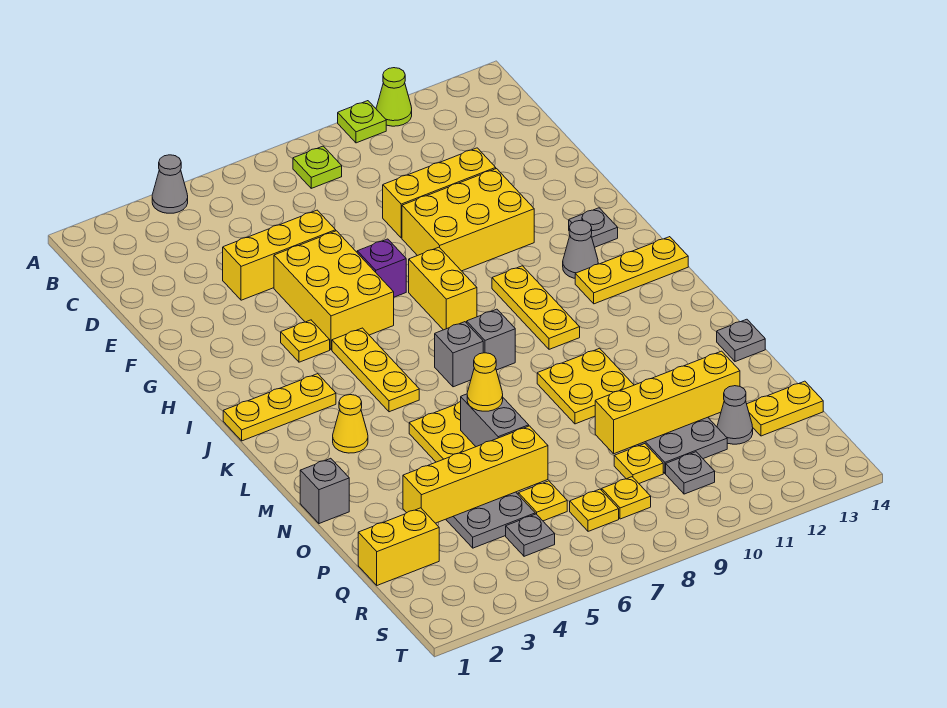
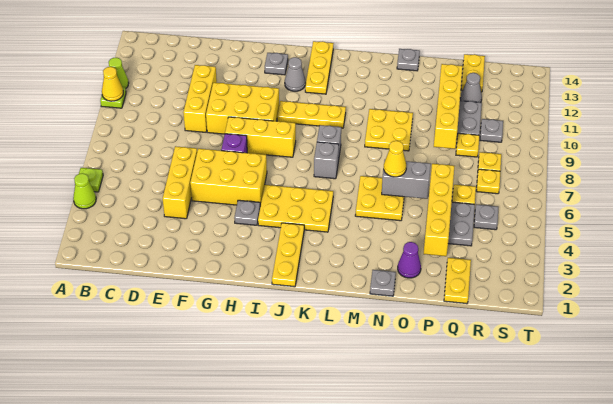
grey cone A4 level 1 -> lime cone A4 level 1
lime plate B8 level 1 -> lime plate A5 level 1
yellow brick F9:G11 level 1 -> yellow brick F9:H10 level 1
yellow plate H4 level 1 -> grey plate H4 level 1
yellow brick H8:I8 level 1 -> yellow brick G8:I8 level 1
yellow plate I5:K5 level 1 -> yellow plate I4:K5 level 1
yellow cone L3 level 1 -> yellow cone A10 level 2
grey brick N1 level 1 -> grey plate N1 level 1
none -> purple cone O2 level 1
yellow brick Q1:Q2 level 1 -> yellow plate Q1:Q2 level 1

